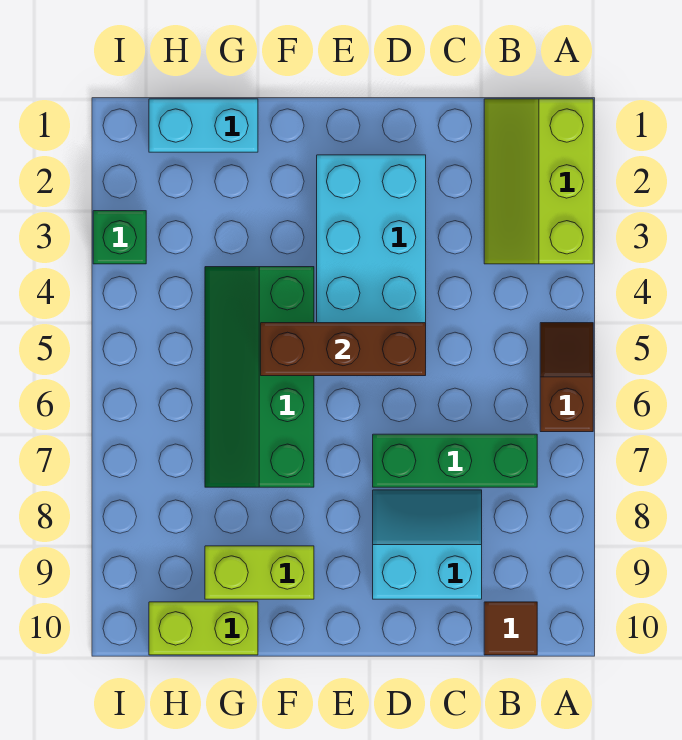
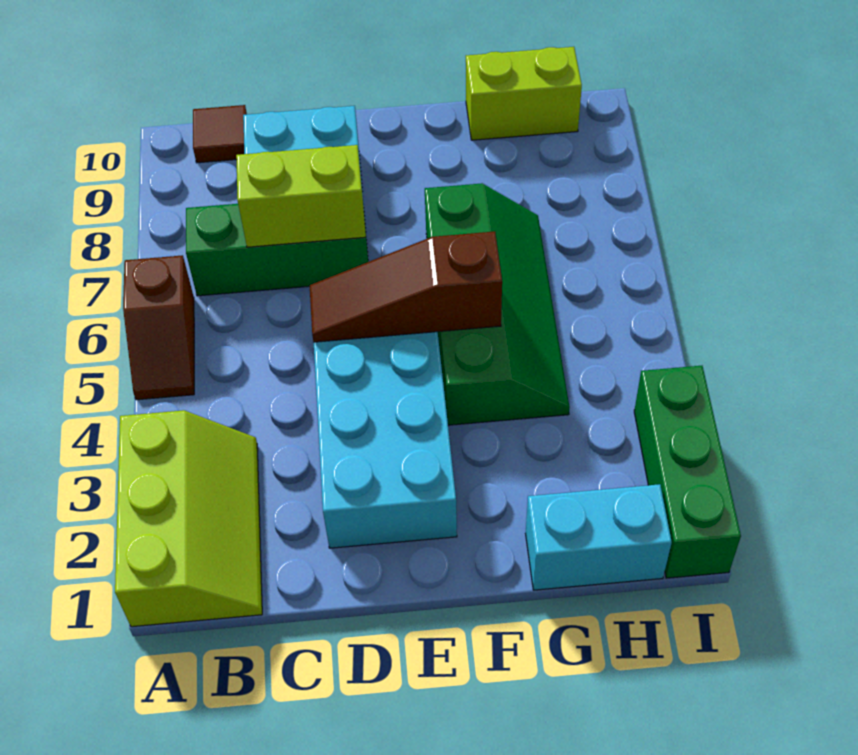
brown brick D5:F5 level 2 -> brown slope D5:F5 level 2 top F
lime brick F9:G9 level 1 -> lime brick C7:D7 level 2
green brick I3 level 1 -> green brick I1:I3 level 1

